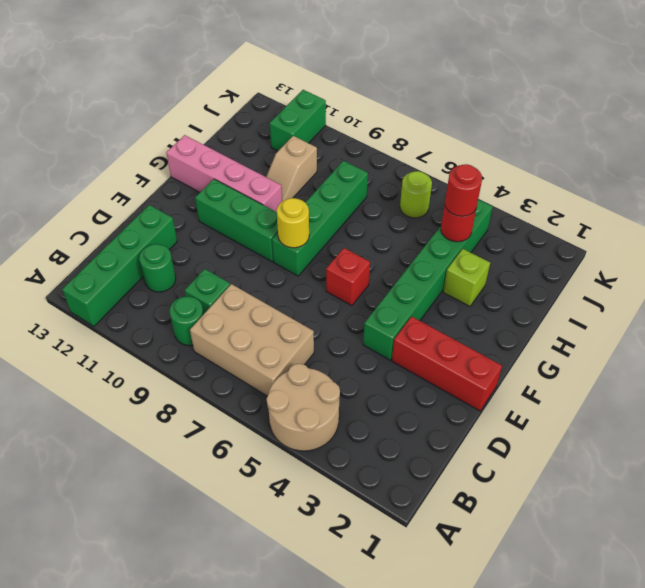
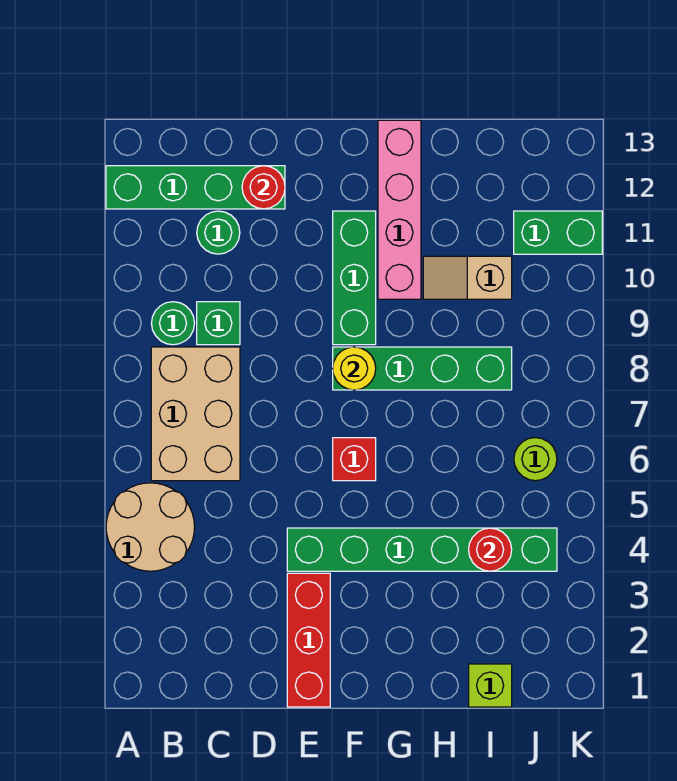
lime brick H3 level 1 -> lime brick I1 level 1
red round brick I4 level 3 -> red round brick D12 level 2

